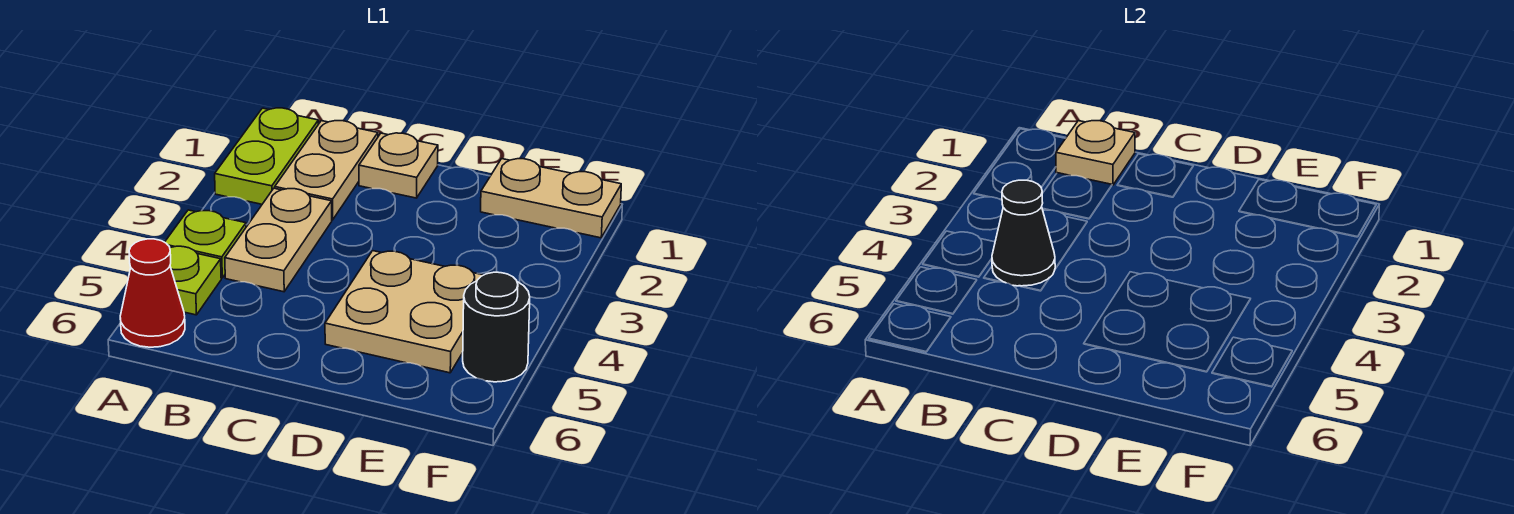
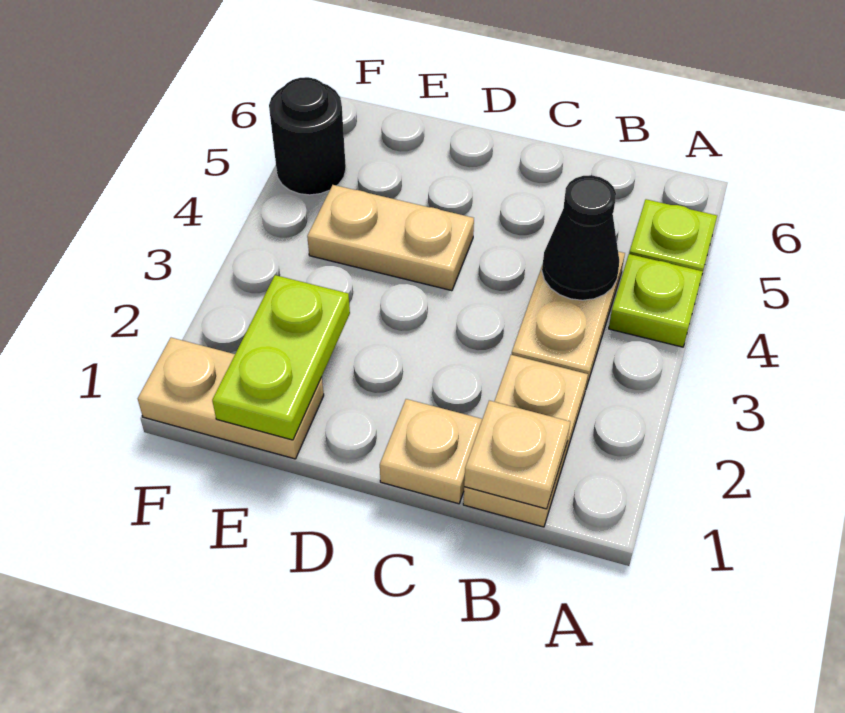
lime plate A1:A2 level 1 -> lime plate E1:E2 level 2
red cone A6 level 1 -> none
tan plate D4:E5 level 1 -> tan plate D4:E4 level 1

